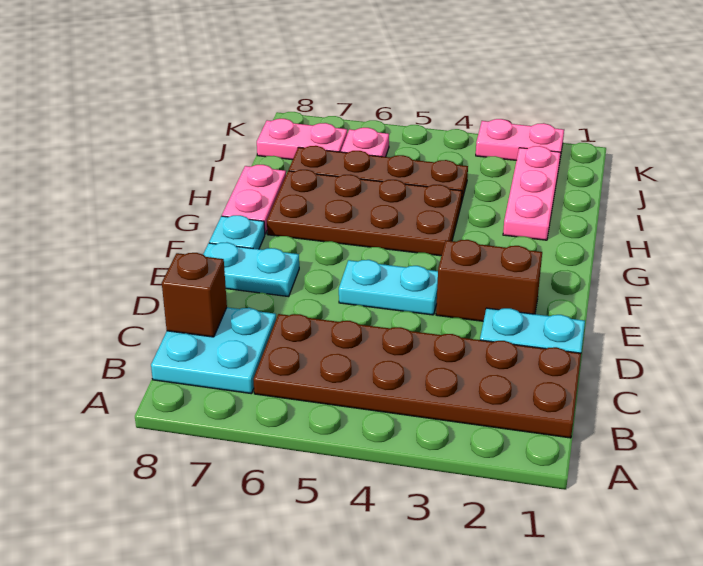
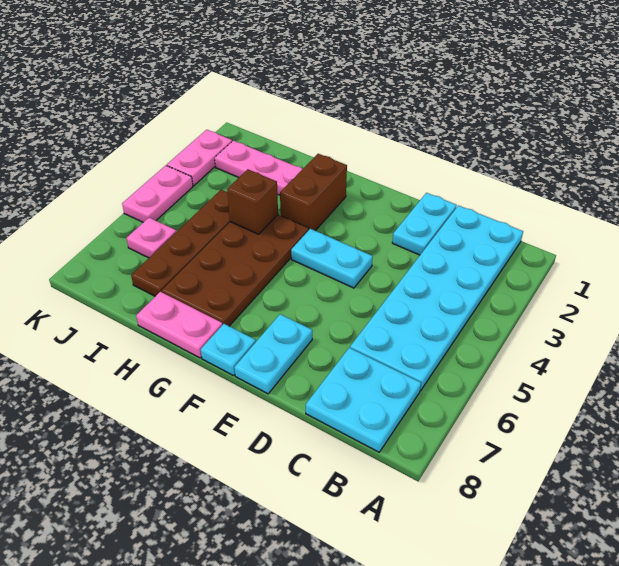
brown plate B1:C6 level 1 -> cyan plate B1:C6 level 1
brown brick C8 level 2 -> brown brick H4 level 2
brown brick E2:E3 level 1 -> brown brick G2:G3 level 1
cyan plate E4:E5 level 1 -> cyan plate E4:F4 level 1
pink plate J7:J8 level 1 -> pink plate K4:K5 level 1

